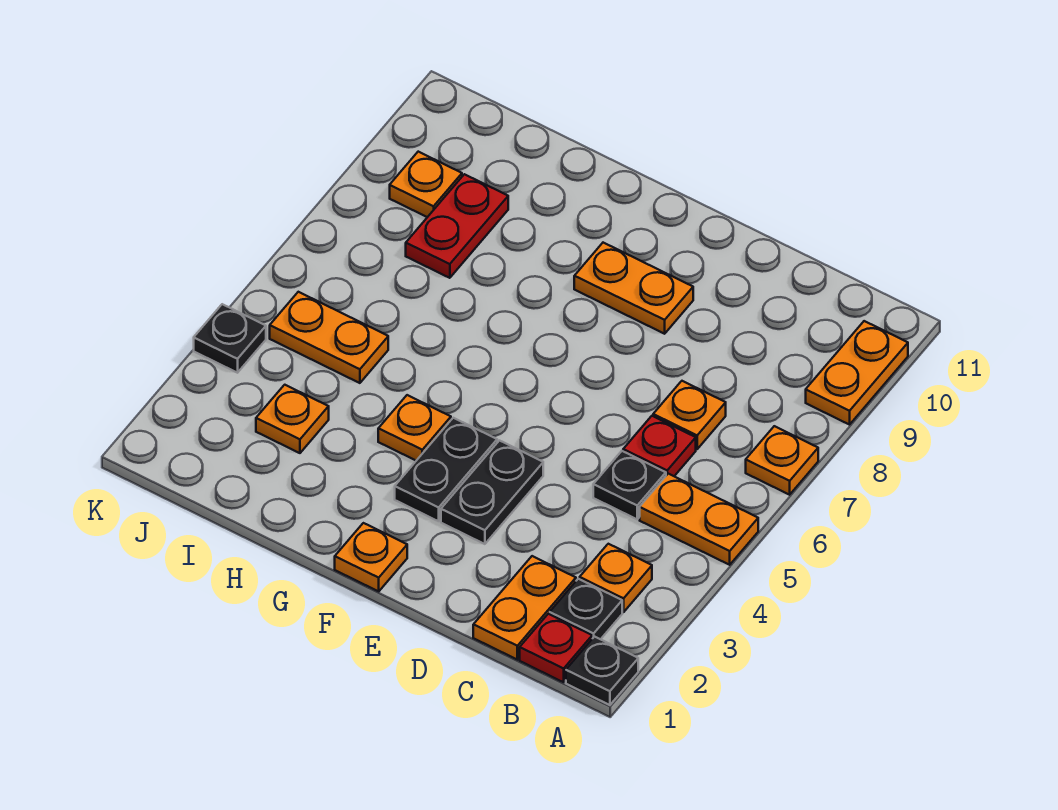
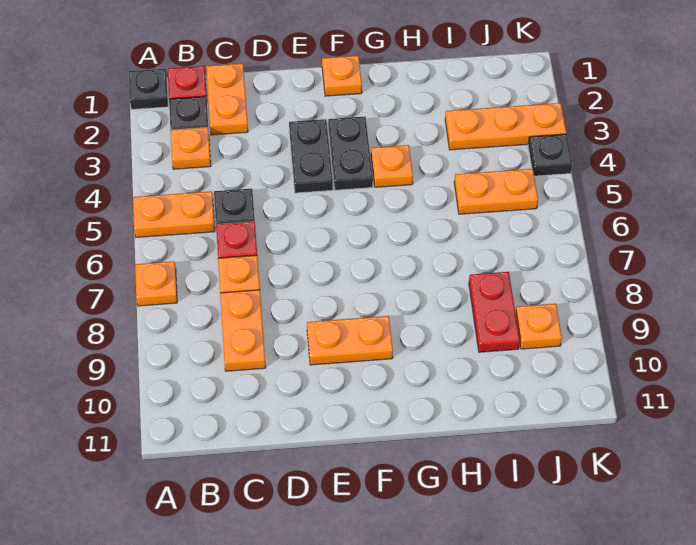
orange plate A9:A10 level 1 -> orange plate C8:C9 level 1
orange plate I3 level 1 -> orange plate I3:K3 level 1

